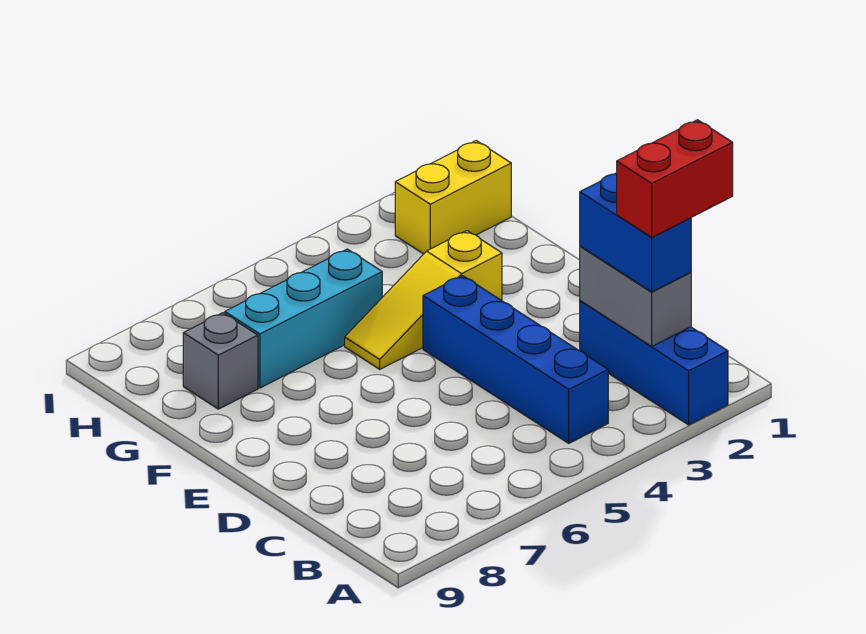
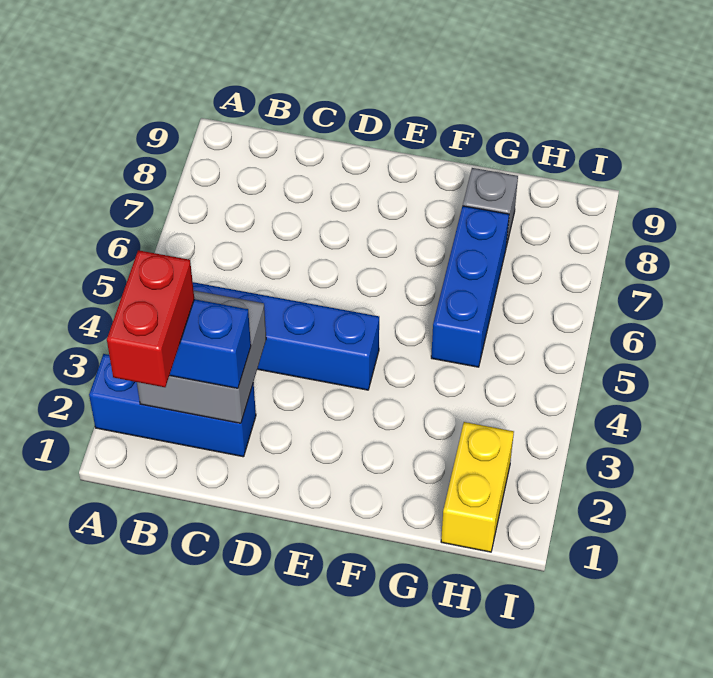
grey brick B2:C2 level 2 -> grey brick B2:C3 level 2
yellow slope F3:F5 level 1 top 3 -> none
cyan brick G5:G7 level 1 -> blue brick G5:G7 level 1

